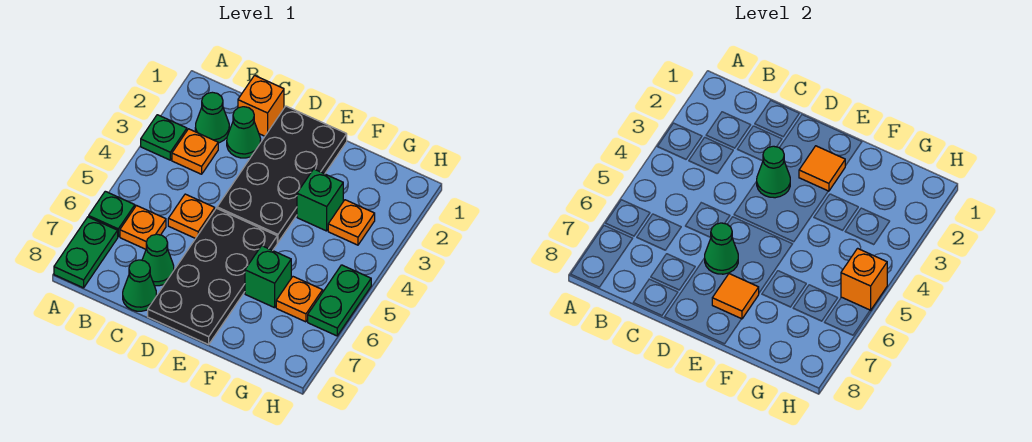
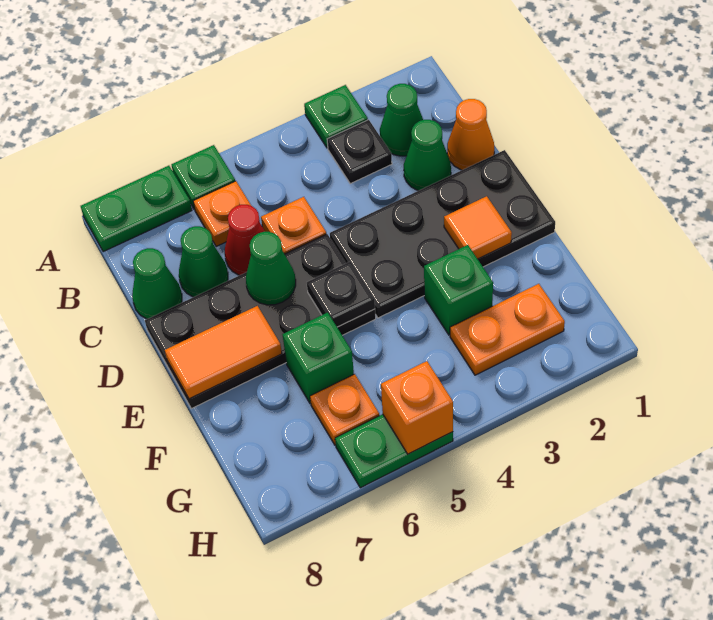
orange plate B3 level 1 -> black plate B3 level 1
orange brick C1 level 1 -> orange cone C1 level 1
none -> red cone C6 level 1
green cone D3 level 2 -> none
none -> black plate E5 level 2
orange tile E7 level 2 -> orange tile E7:E8 level 2
orange plate G3 level 1 -> orange plate G2:G3 level 1

